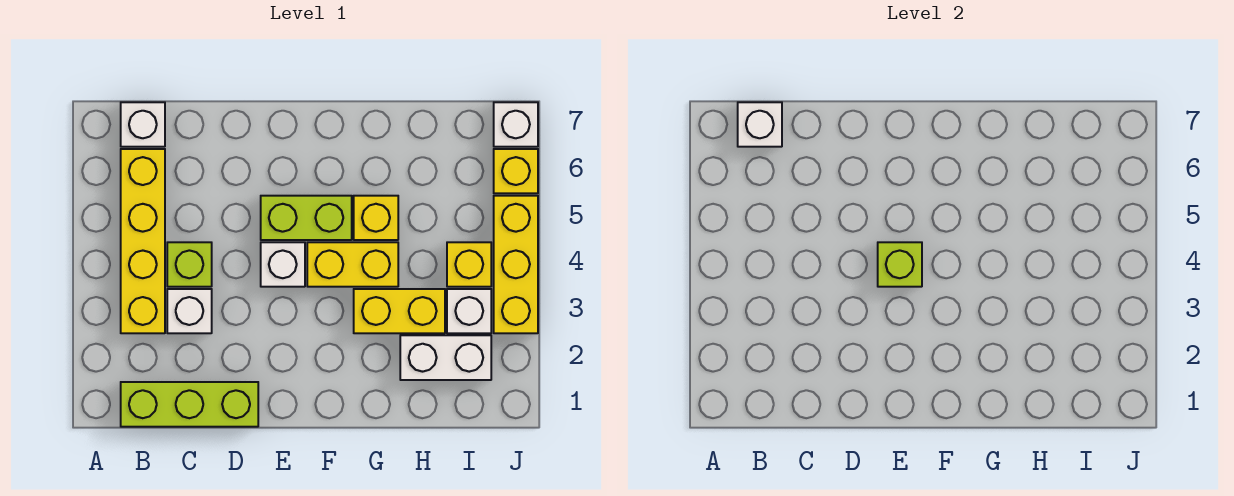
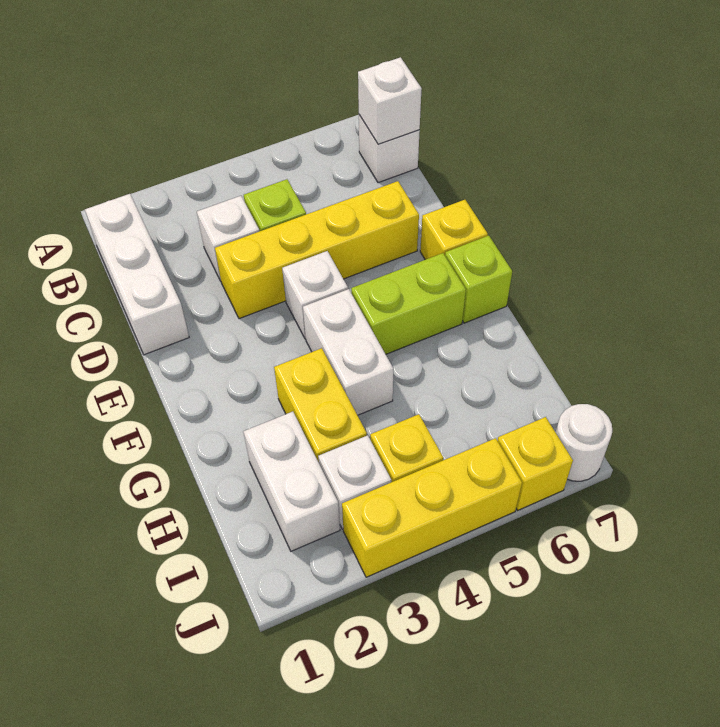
lime brick B1:D1 level 1 -> white brick B1:D1 level 1
yellow brick B3:B6 level 1 -> yellow brick D3:D6 level 1
lime brick E4 level 2 -> lime brick F7 level 1
lime brick E5:F5 level 1 -> lime brick F5:F6 level 1
yellow brick F4:G4 level 1 -> white brick F4:G4 level 1
yellow brick G5 level 1 -> yellow brick E7 level 1
white brick J7 level 1 -> white round brick J7 level 1

